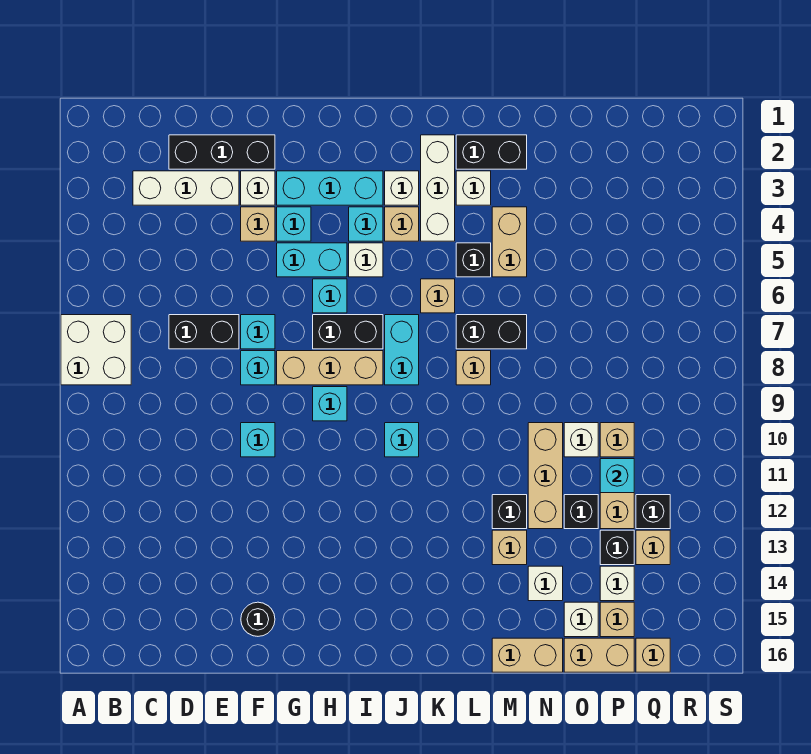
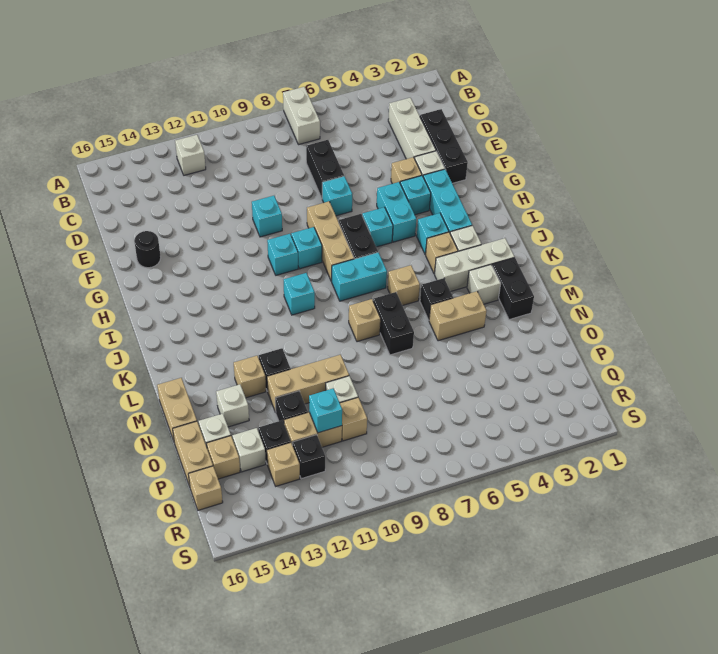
white brick A7:B8 level 1 -> white brick A7:B7 level 1
cyan brick F8 level 1 -> cyan brick H10 level 1
white brick I5 level 1 -> white brick B12 level 1

